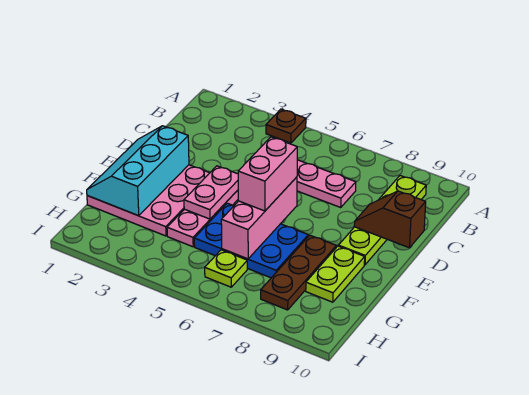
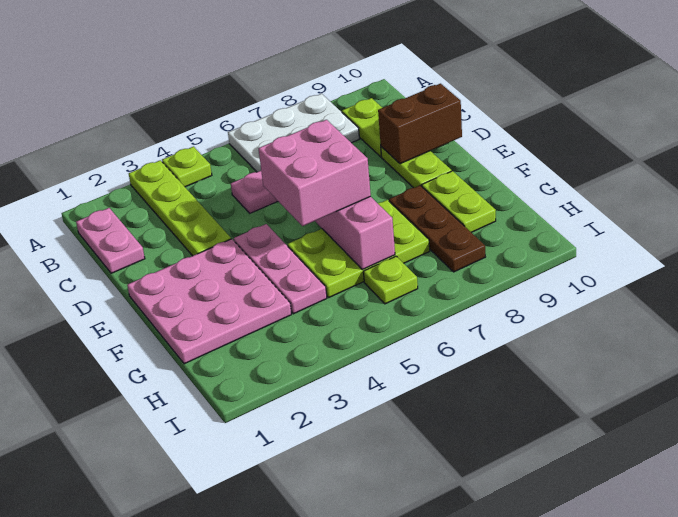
none -> lime plate A3:D3 level 1
brown plate A4 level 1 -> lime plate A4 level 1
none -> white plate A6:B8 level 1
brown slope D9:D10 level 2 top 10 -> brown brick D9:D10 level 2
cyan slope E1:G2 level 2 top 2 -> none
pink plate E4:F4 level 2 -> pink plate B1:C1 level 1
pink brick E6:F6 level 3 -> pink brick E5:F6 level 3
blue plate F5:G7 level 1 -> lime plate F5:G7 level 1

